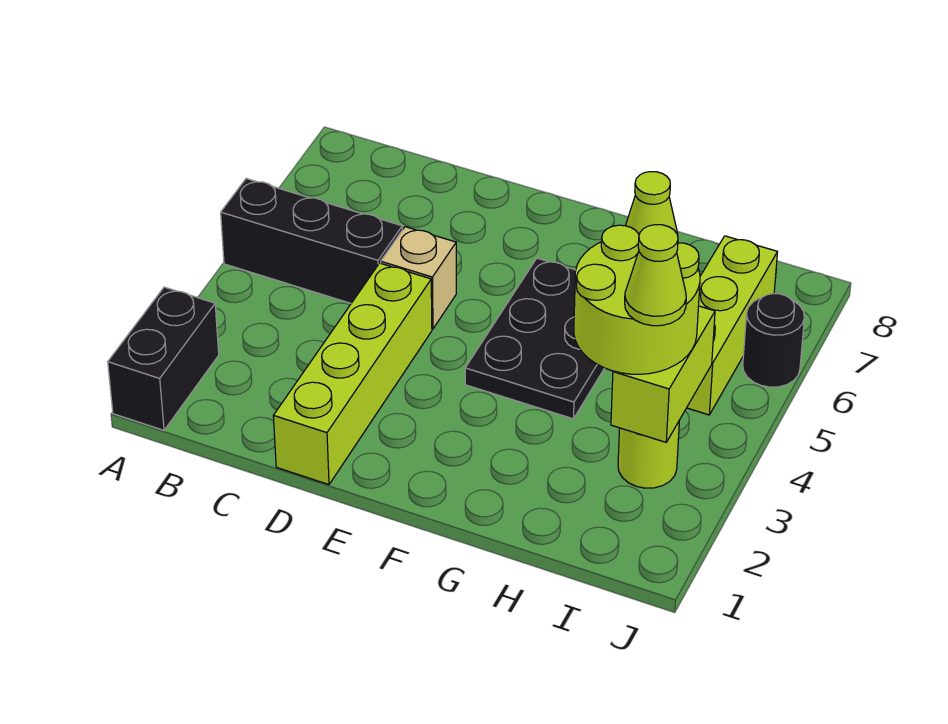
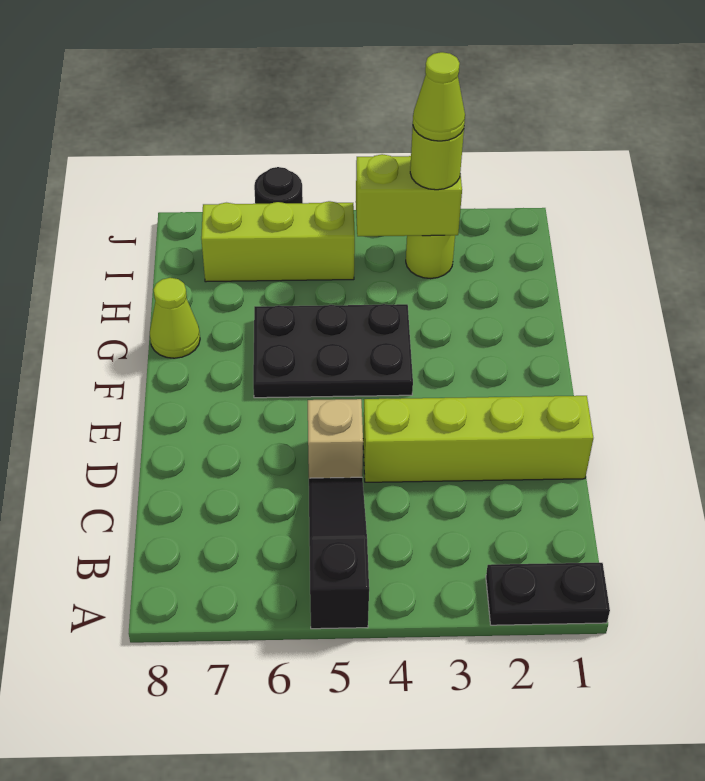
black brick A1:A2 level 1 -> black plate A1:A2 level 1
black brick A5:C5 level 1 -> black slope A5:C5 level 1 top A
lime round brick H3:I4 level 3 -> lime round brick I3 level 3

